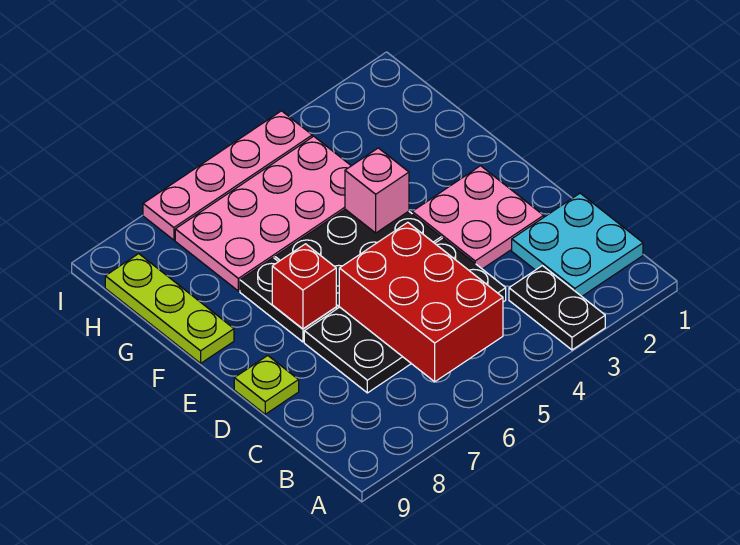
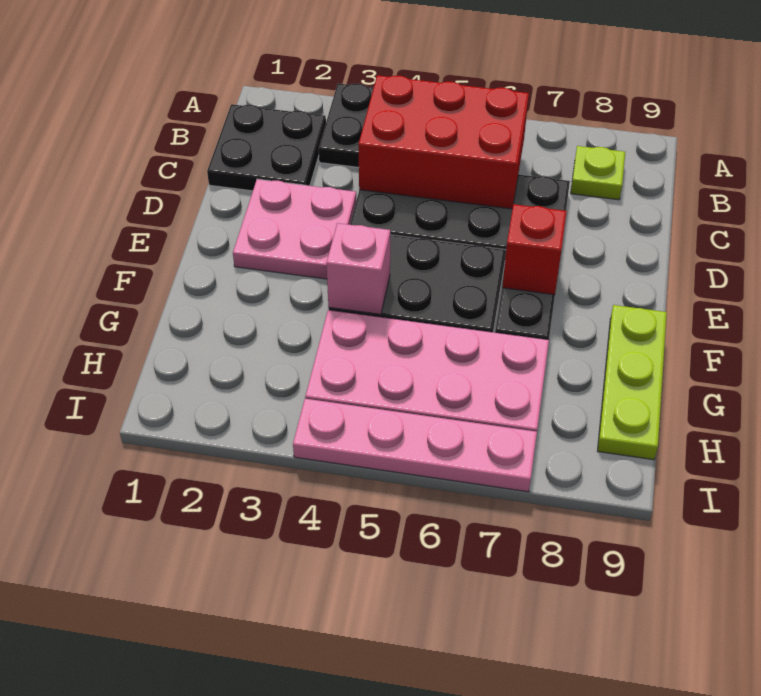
cyan plate B1:C2 level 1 -> black plate B1:C2 level 1
red brick B5:D6 level 2 -> red brick B4:C6 level 2
lime plate D9 level 1 -> lime plate B8 level 1

